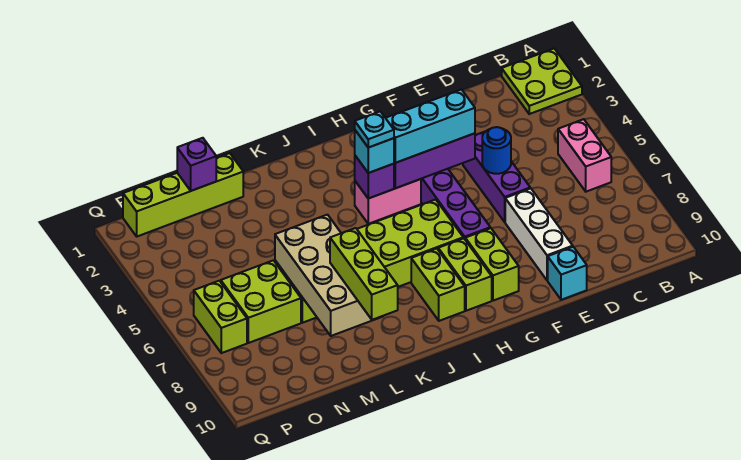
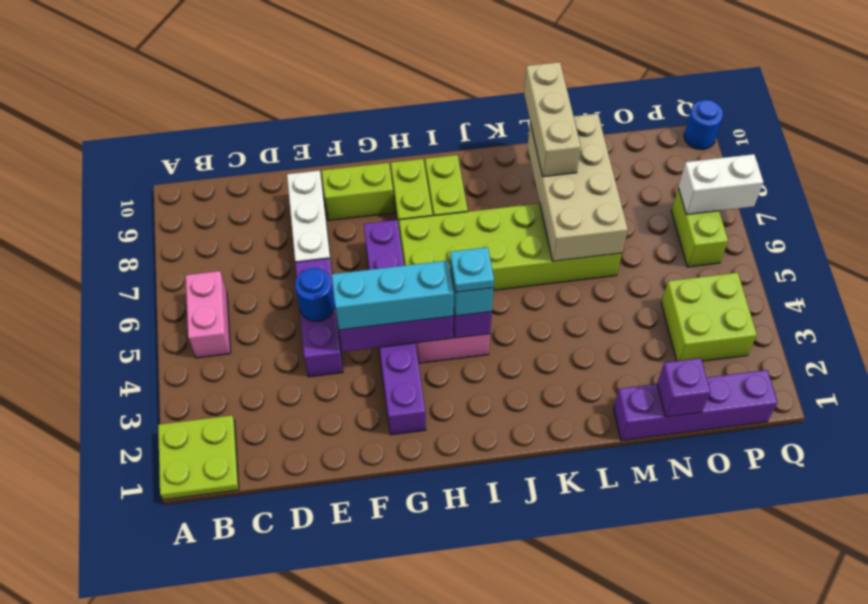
cyan brick E10 level 1 -> none
lime brick G8:G9 level 1 -> lime brick F9:G9 level 1
lime brick L8:L10 level 3 -> tan brick L8:L10 level 3
lime brick M1:P1 level 1 -> purple brick M1:P1 level 1
lime brick N6:O7 level 1 -> lime brick O3:P4 level 1
none -> white brick P7:Q7 level 2
none -> blue round brick Q10 level 1

